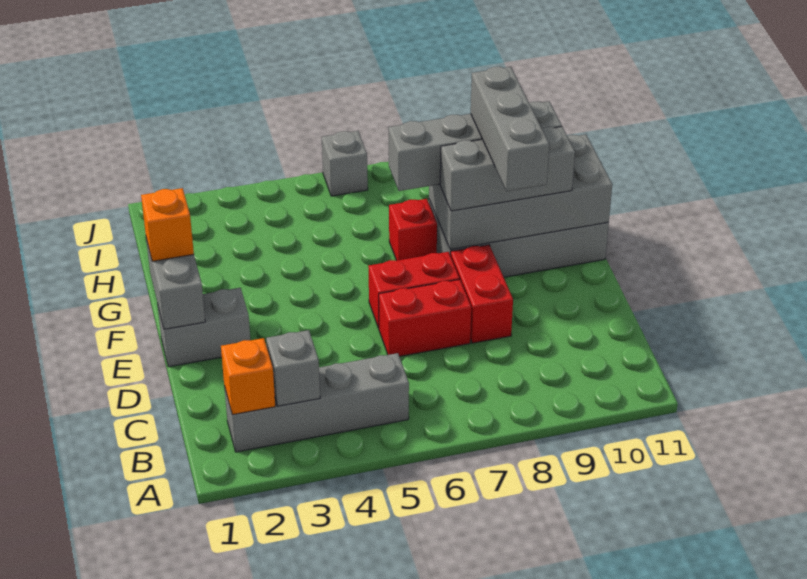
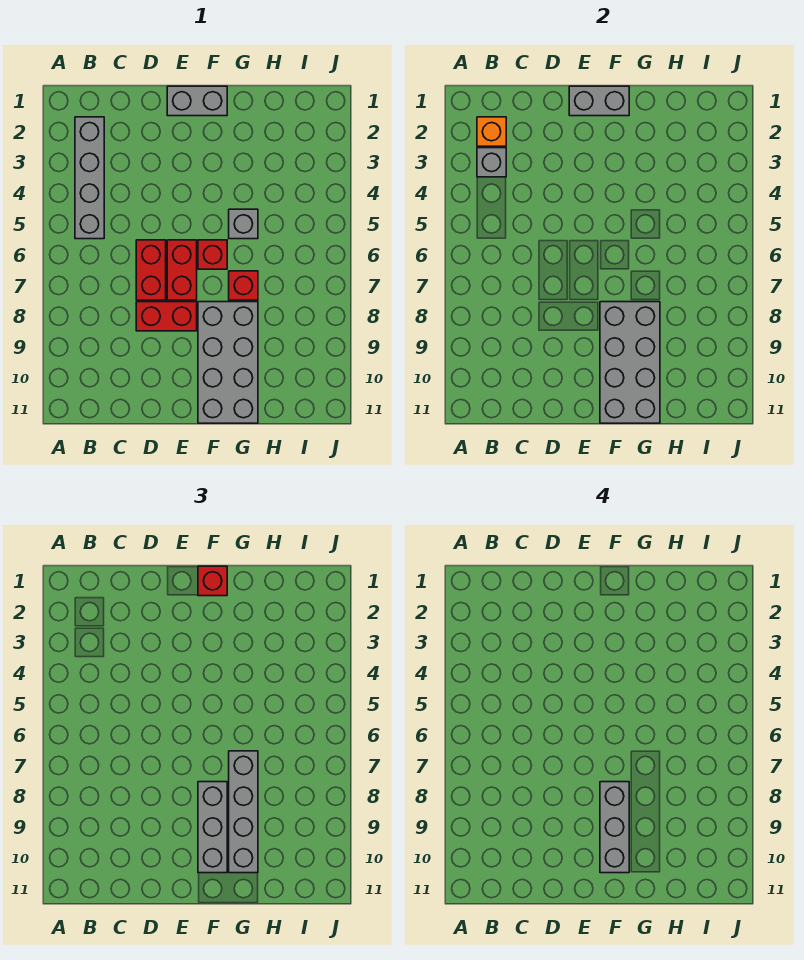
grey brick E1:E2 level 1 -> grey brick E1:F1 level 1
grey brick E9:G9 level 4 -> grey brick F8:F10 level 4
orange brick F1 level 3 -> red brick F1 level 3
none -> red brick F6 level 1
grey brick J6 level 1 -> grey brick G5 level 1

